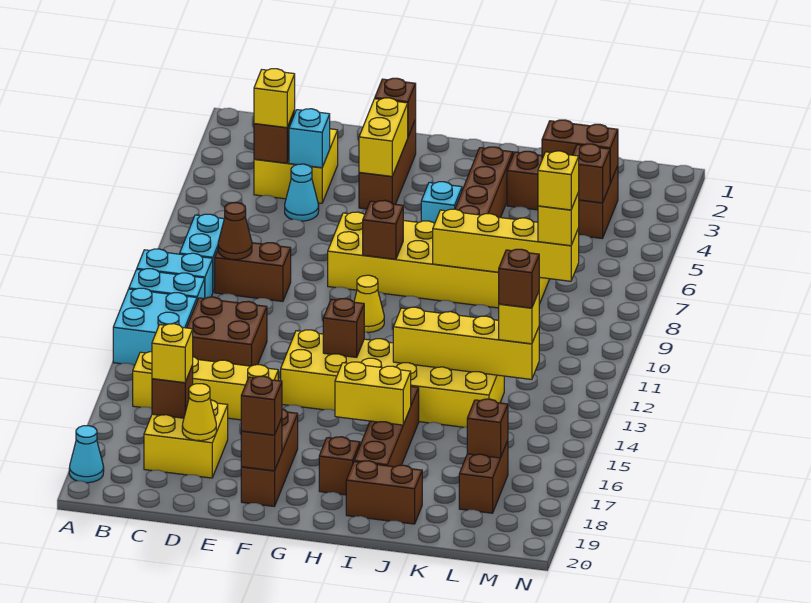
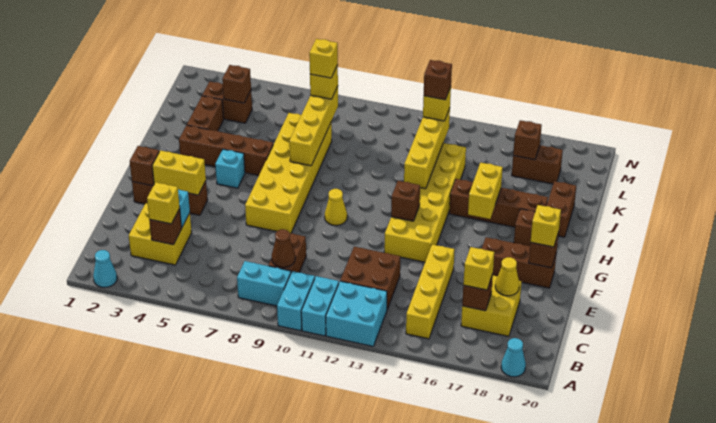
cyan cone D5 level 1 -> cyan cone A2 level 1
brown brick F19 level 3 -> yellow brick F19 level 3
brown brick G8 level 2 -> none
brown brick K3:L3 level 2 -> none

